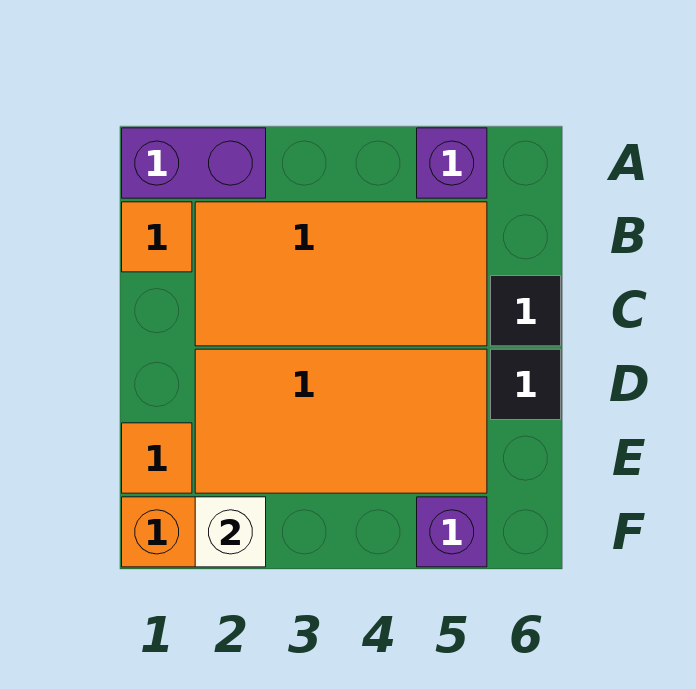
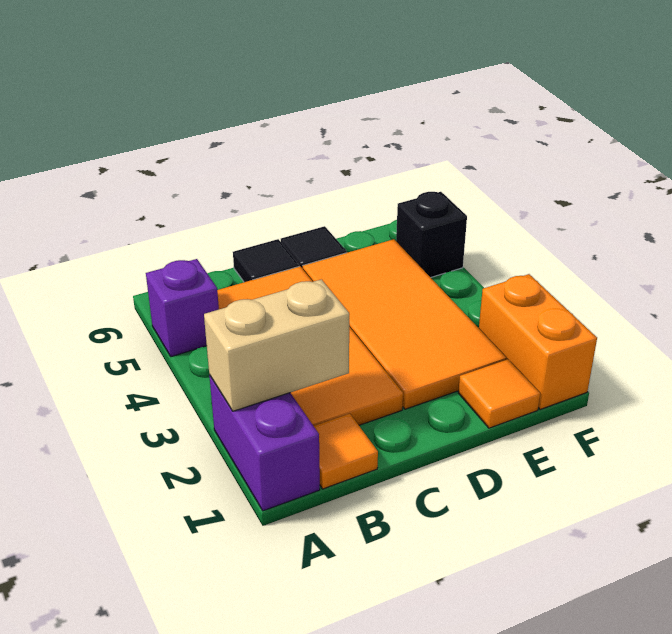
none -> tan brick A2:B2 level 2
white brick F2 level 2 -> none
purple brick F5 level 1 -> black brick F5 level 1

